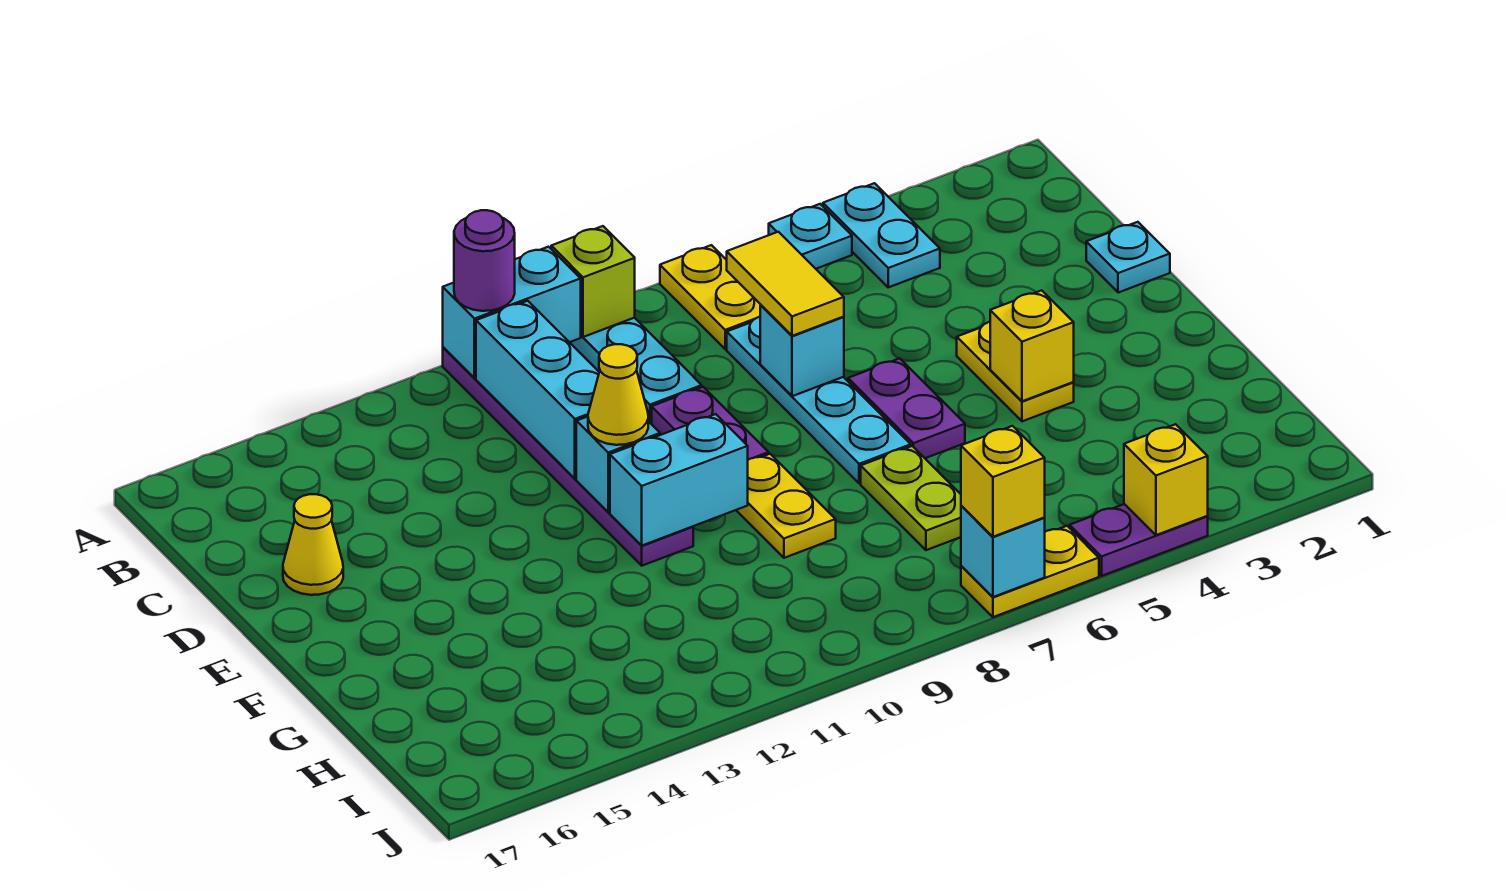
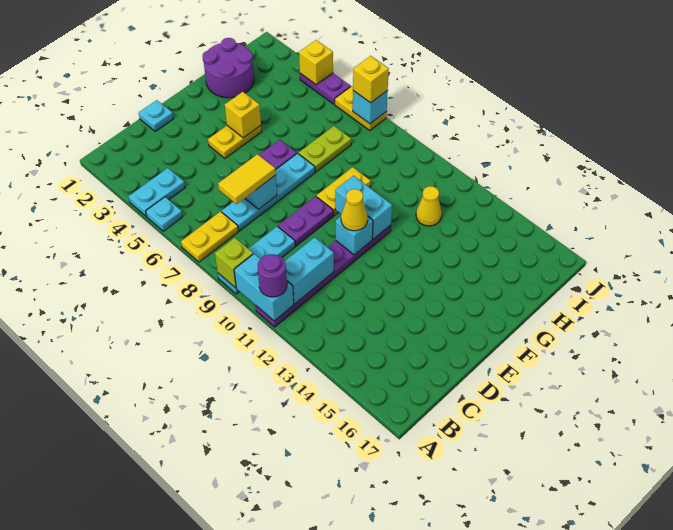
cyan brick B11:D11 level 2 -> cyan brick B11:C11 level 2
yellow cone D16 level 1 -> yellow cone H12 level 1
none -> purple round brick G1:H2 level 1

